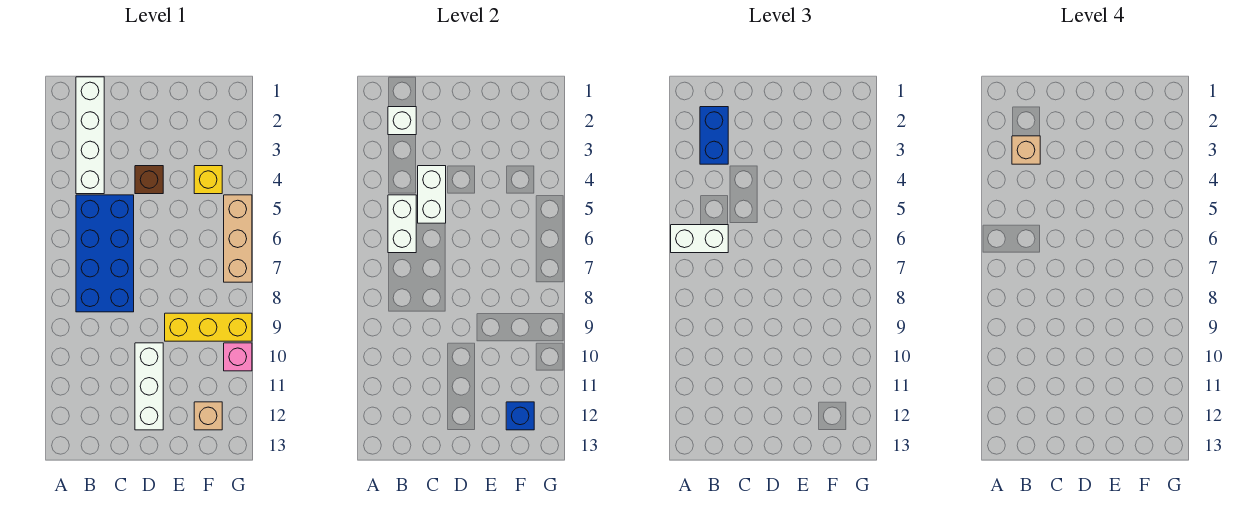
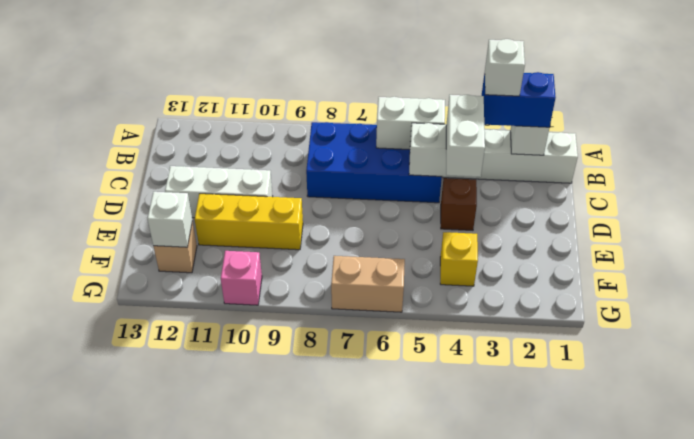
white brick A6:B6 level 3 -> white brick C4:D4 level 3
tan brick B3 level 4 -> white brick B3 level 4
yellow brick E9:G9 level 1 -> yellow brick E9:E11 level 1
blue brick F12 level 2 -> white brick F12 level 2
tan brick G5:G7 level 1 -> tan brick G6:G7 level 1

